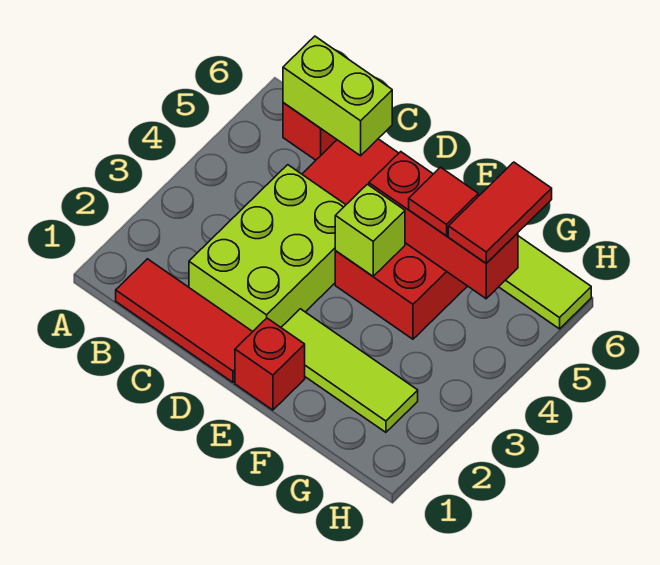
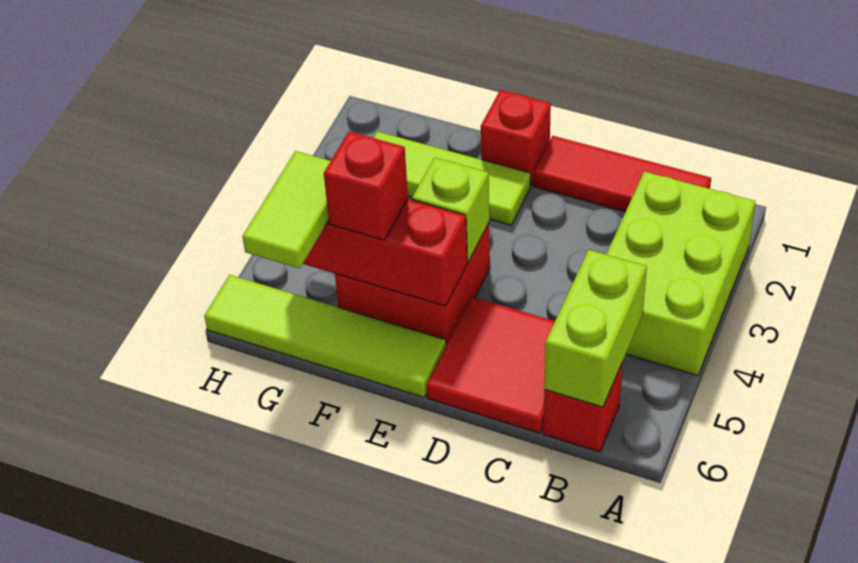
lime brick B6:C6 level 2 -> lime brick B5:B6 level 2
lime brick C2:D4 level 1 -> lime brick A2:B4 level 1
red tile F5 level 3 -> red brick F5 level 3
red tile G5:G6 level 3 -> lime tile G5:G6 level 3

